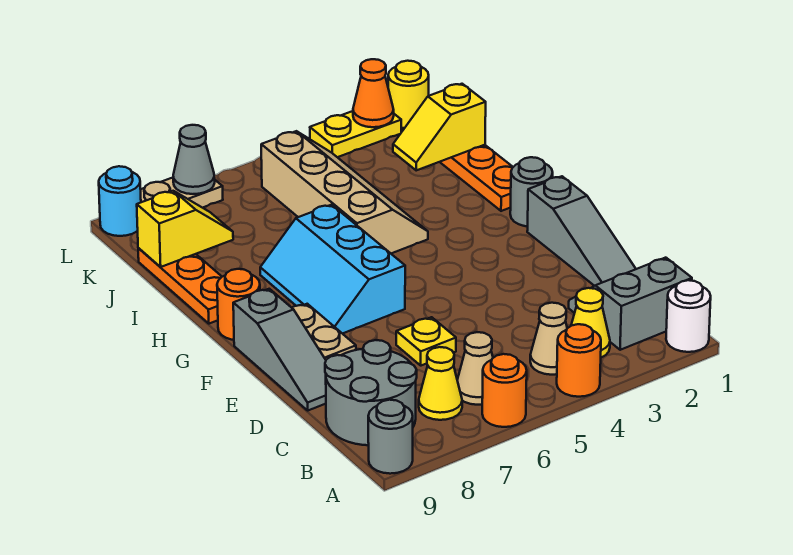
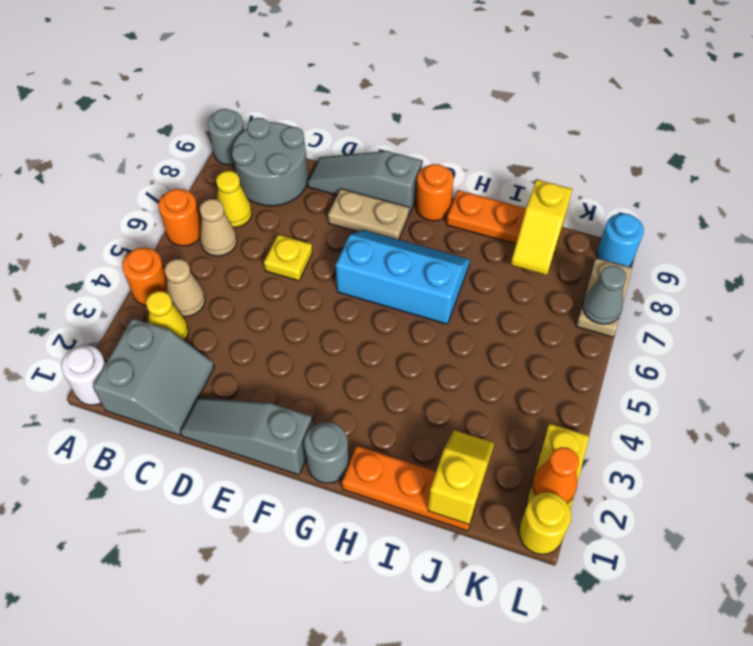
tan slope H4:K5 level 1 top 5 -> none

